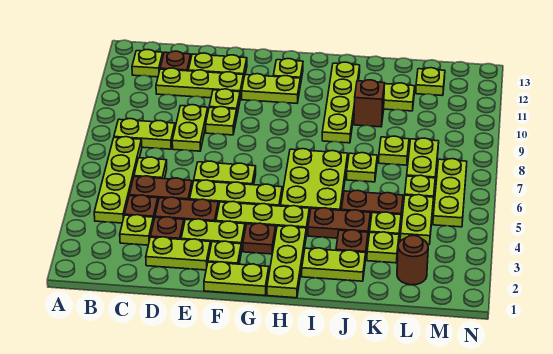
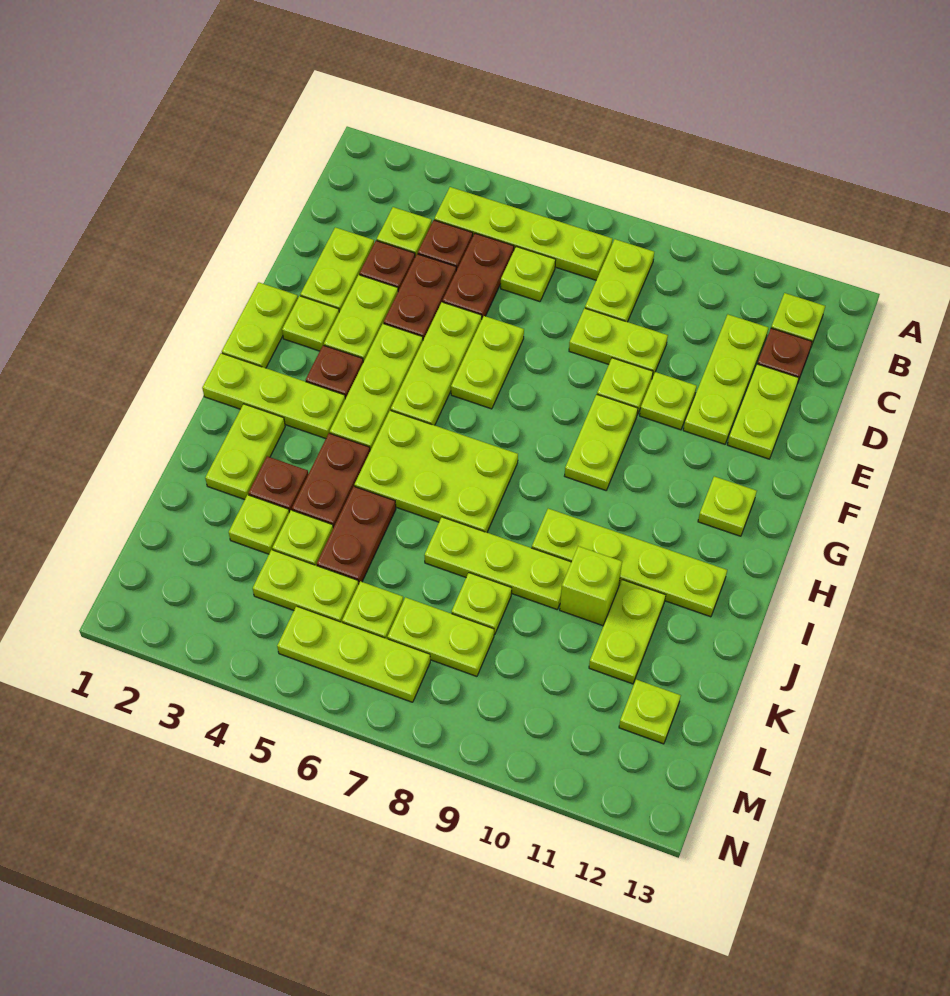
lime plate F11:G11 level 1 -> lime plate F9:G9 level 1
lime plate J7 level 1 -> lime plate J7:J9 level 1
brown brick J10 level 1 -> lime brick J10 level 1
brown round brick L2 level 1 -> none

